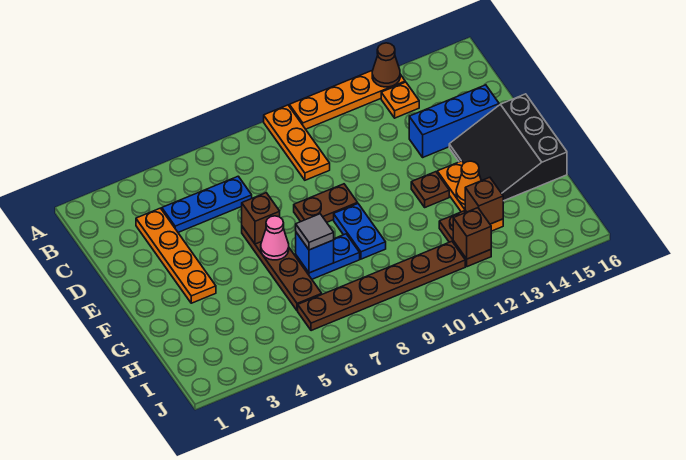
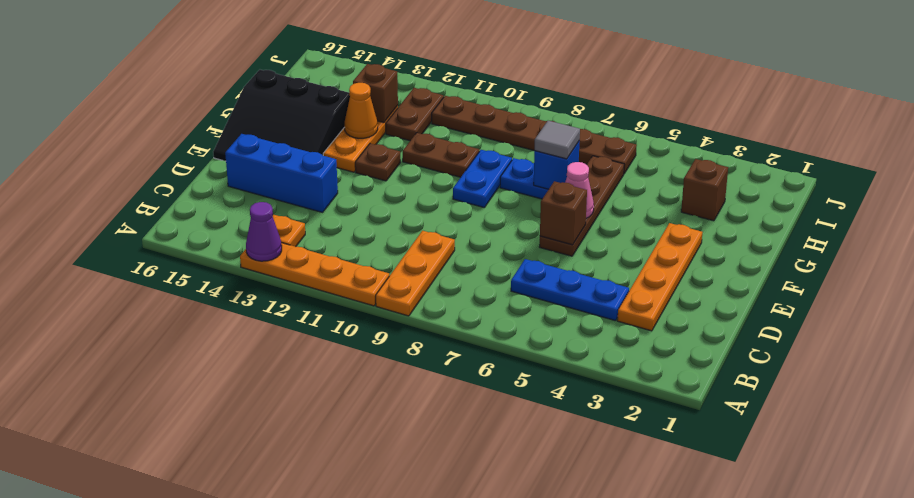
brown cone A13 level 2 -> purple cone A13 level 2
brown plate E8:E9 level 1 -> brown plate G10:G11 level 1
black slope E14:G16 level 1 top 16 -> black slope E14:G16 level 1 top G
brown brick I12 level 2 -> brown brick H3 level 1

